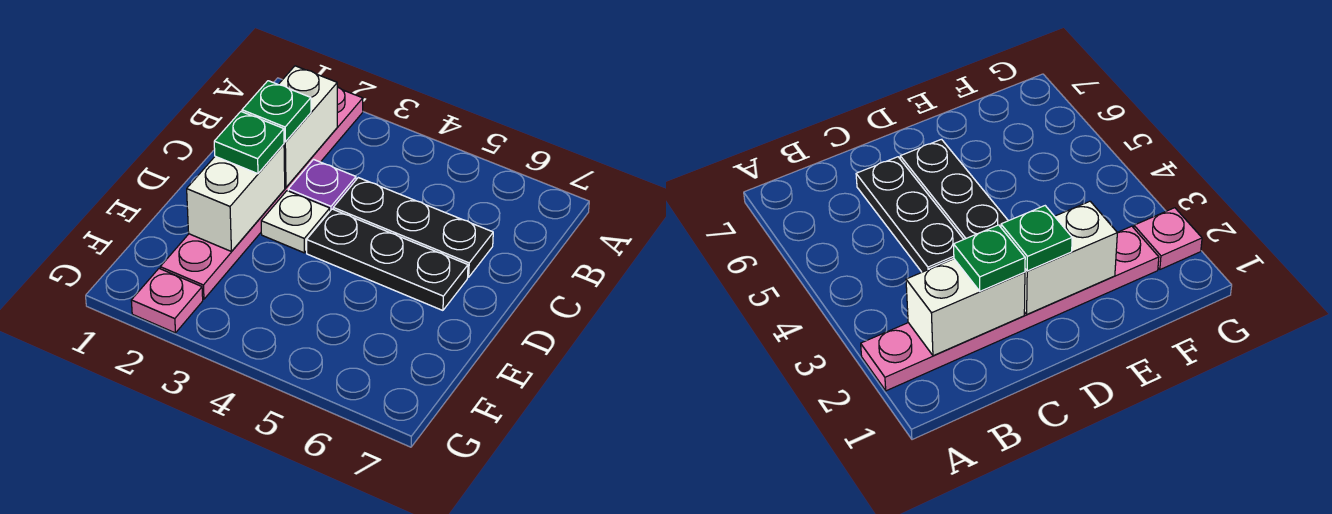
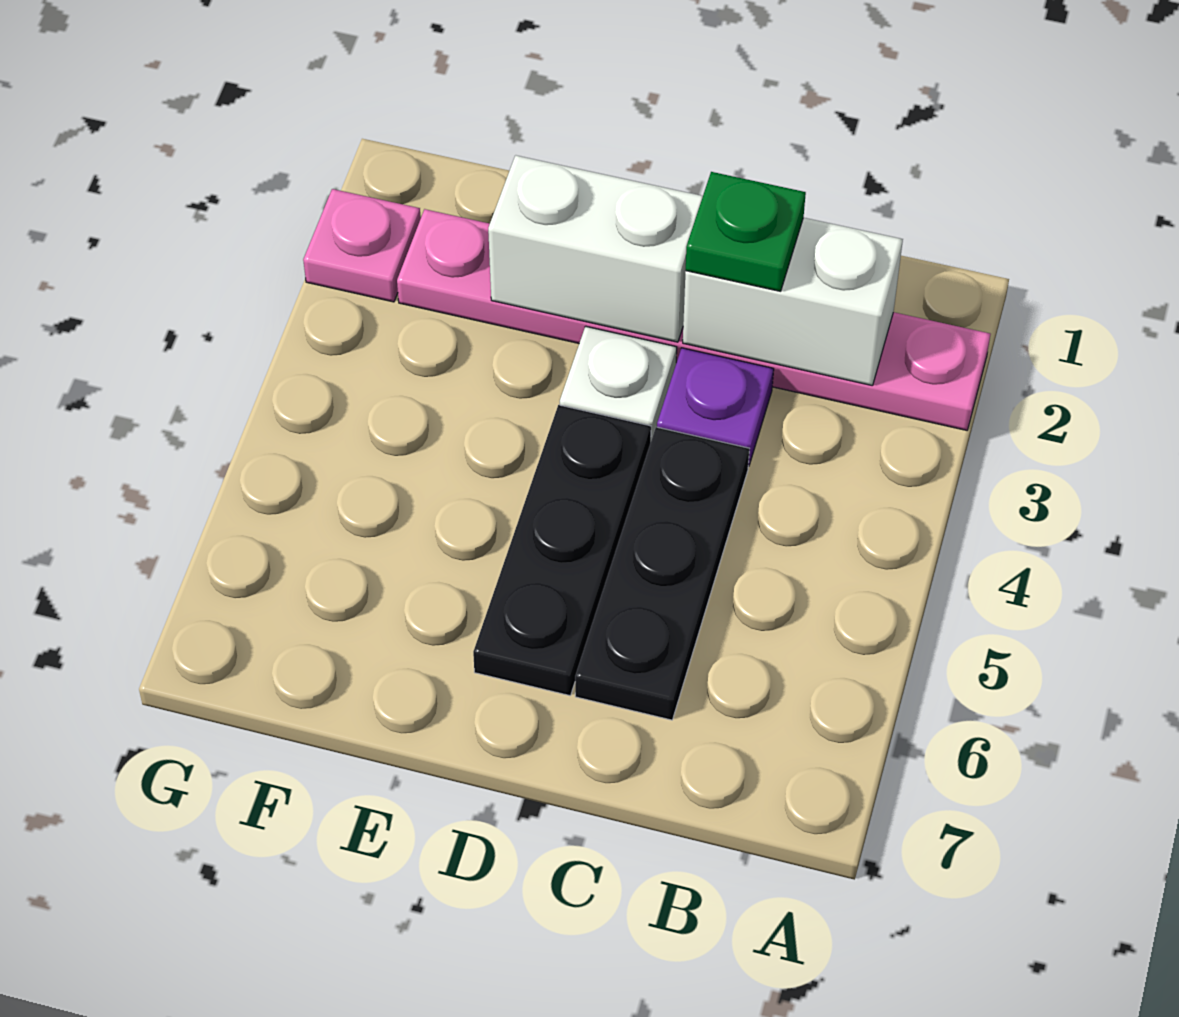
green plate D2 level 3 -> none

